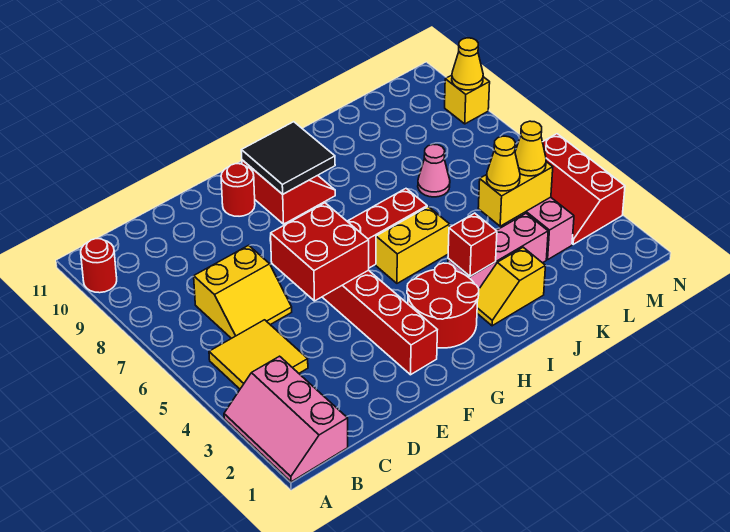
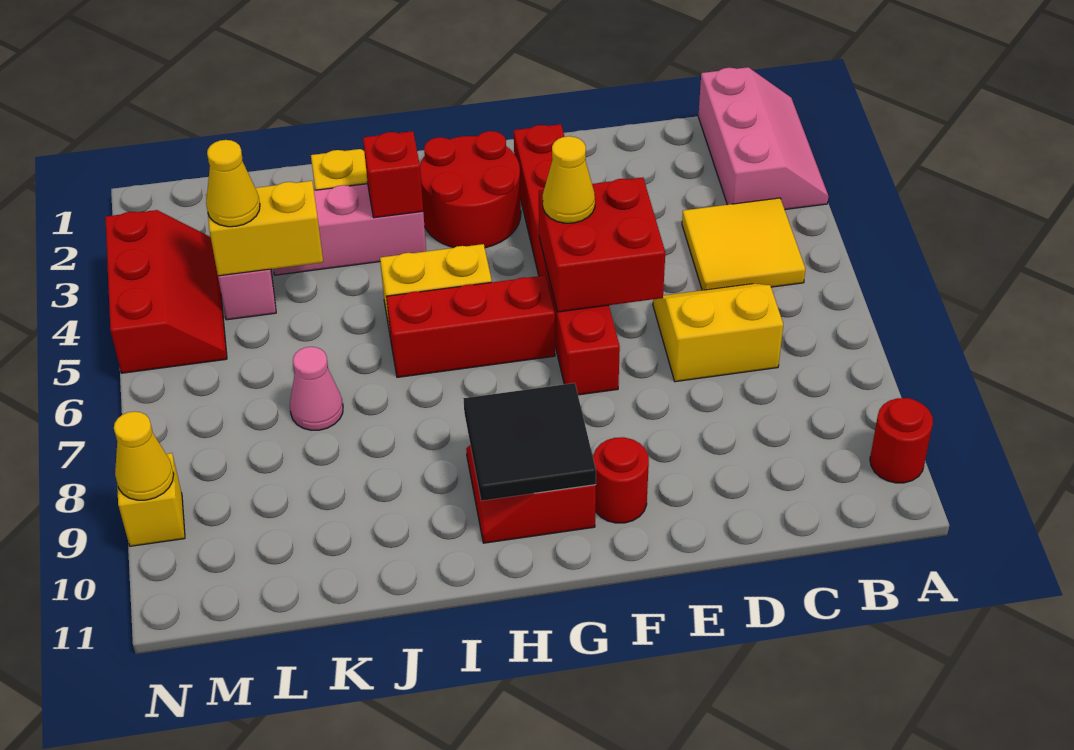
yellow cone K4 level 3 -> yellow cone F5 level 3

